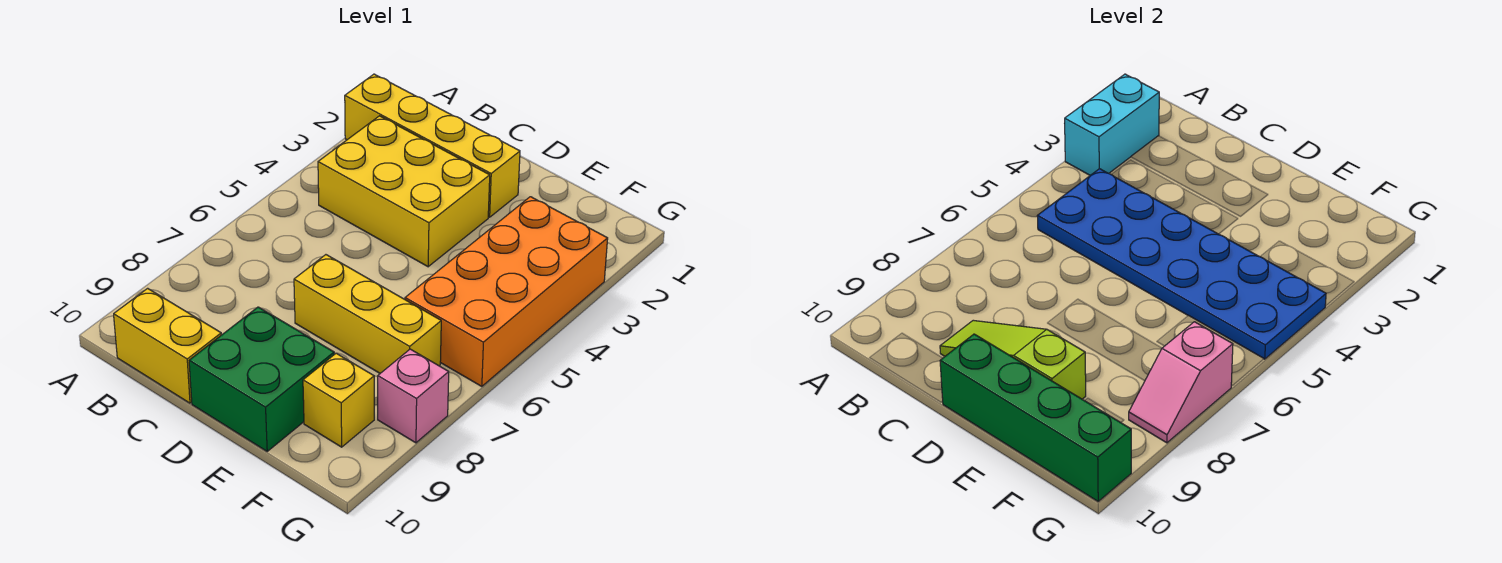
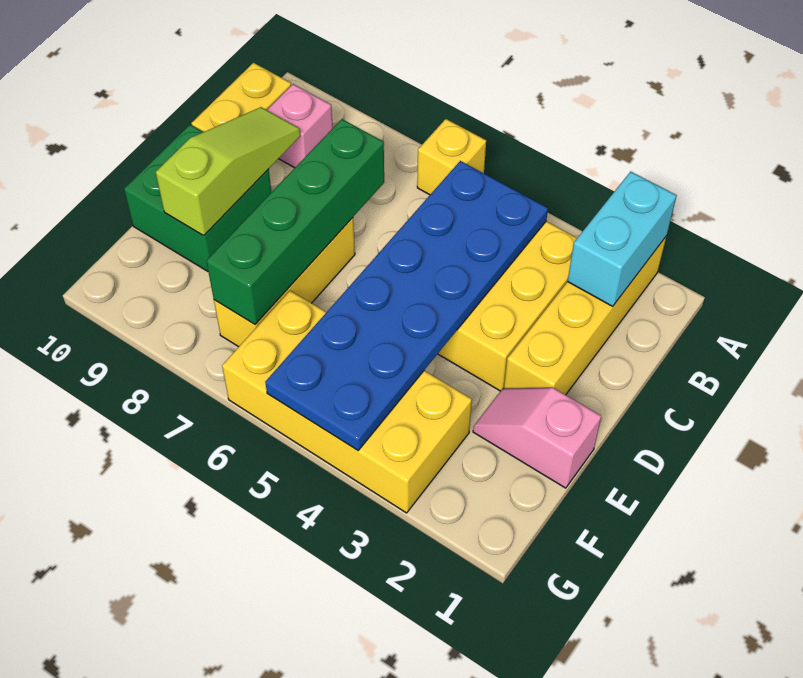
cyan brick A2:A3 level 2 -> cyan brick A2:B2 level 2
green brick D10:G10 level 2 -> green brick C7:F7 level 2
orange brick F3:G6 level 1 -> yellow brick F3:G6 level 1
yellow brick F9 level 1 -> yellow brick A6 level 1
pink slope G7:G8 level 2 top 7 -> pink slope E1:E2 level 1 top 1
pink brick G8 level 1 -> pink brick B9 level 1

